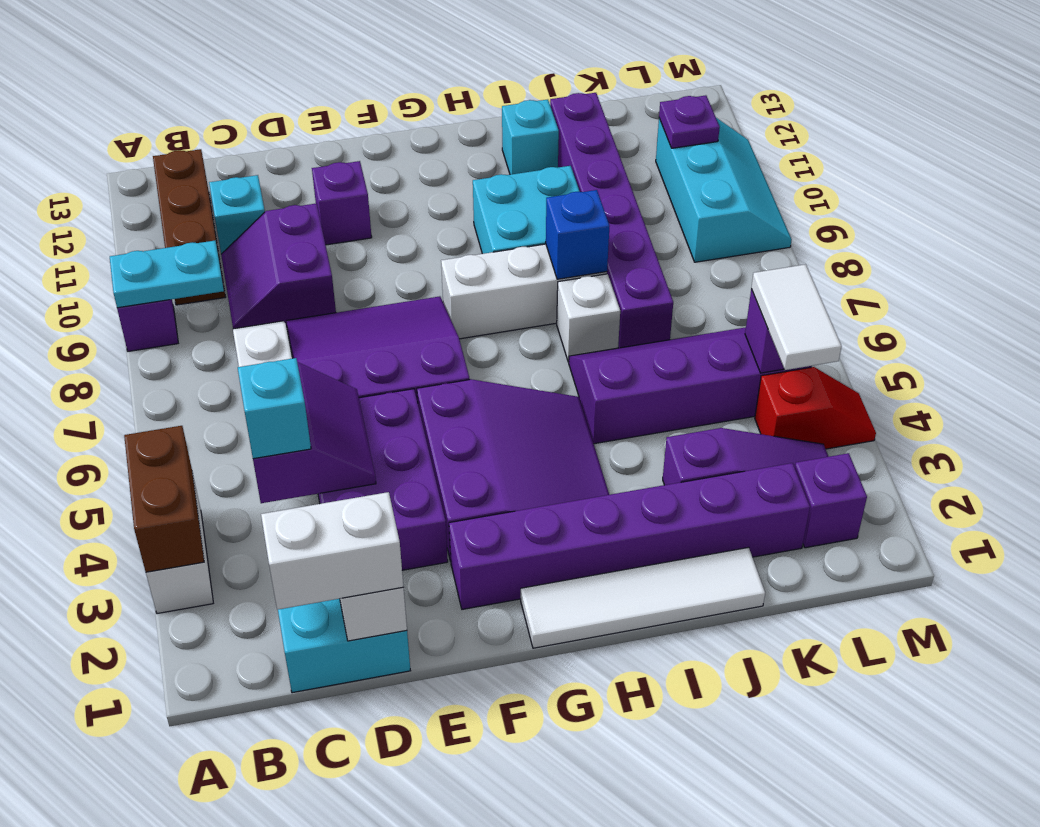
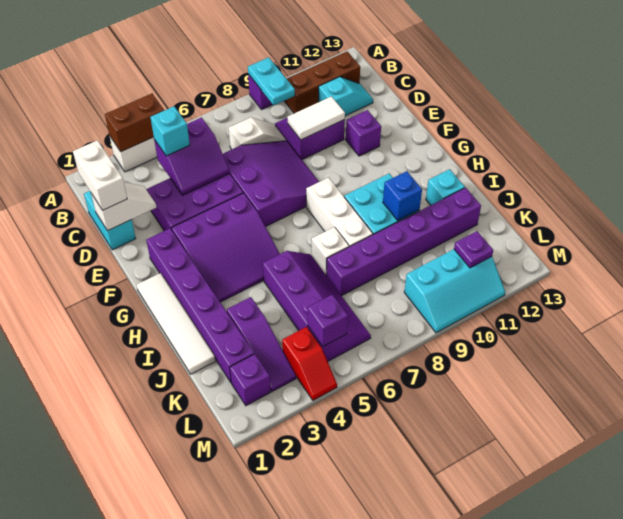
blue brick I8 level 2 -> blue brick I10 level 2
white tile L4:L5 level 3 -> white tile D9:D10 level 2

